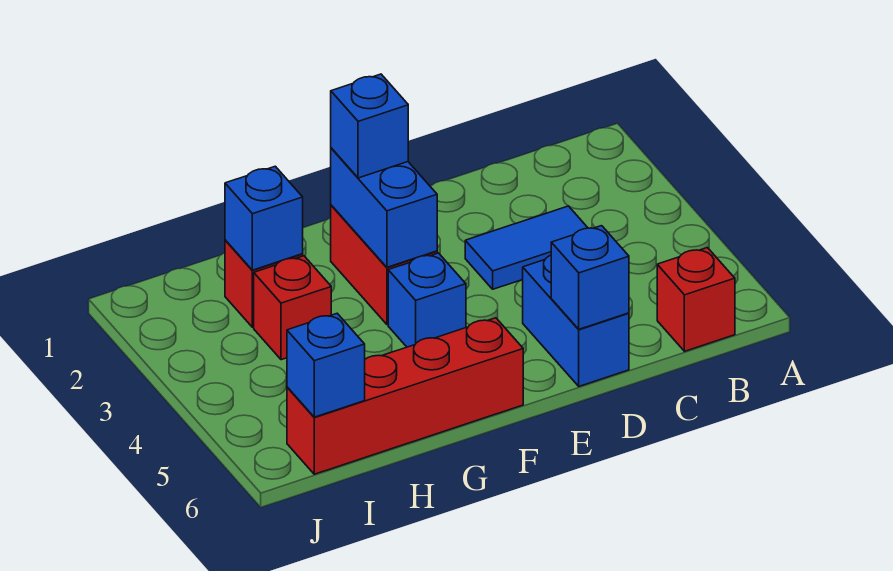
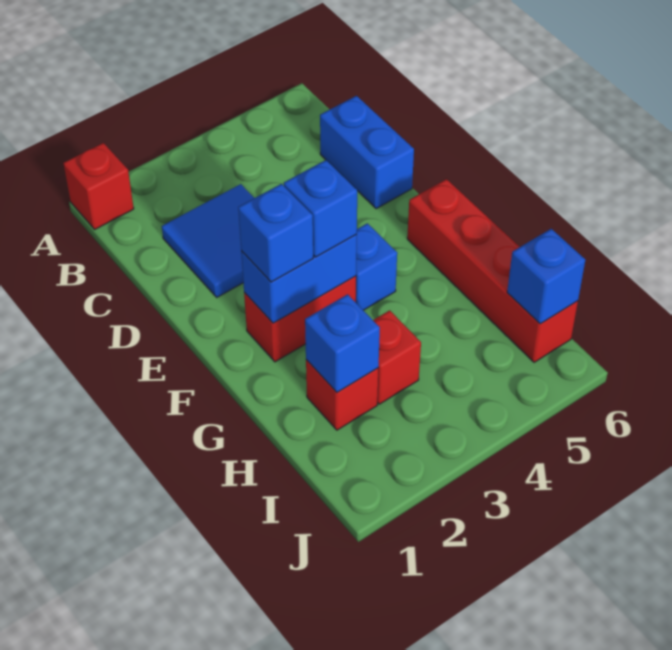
red brick B6 level 1 -> red brick A1 level 1
blue tile C3:D3 level 1 -> blue tile C2:D3 level 1
blue brick D5:D6 level 1 -> blue brick C6:D6 level 1
blue brick D6 level 2 -> blue brick F3 level 3

